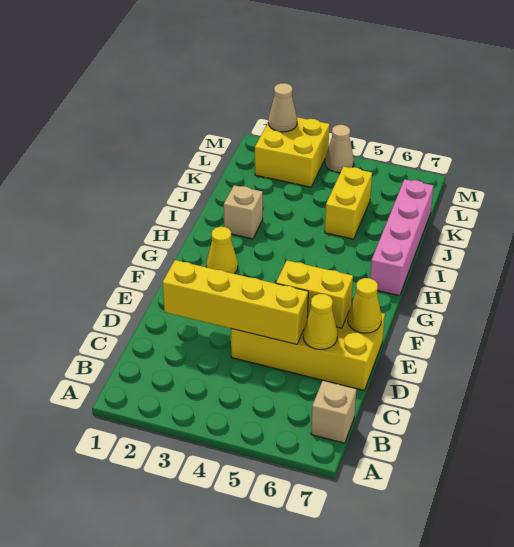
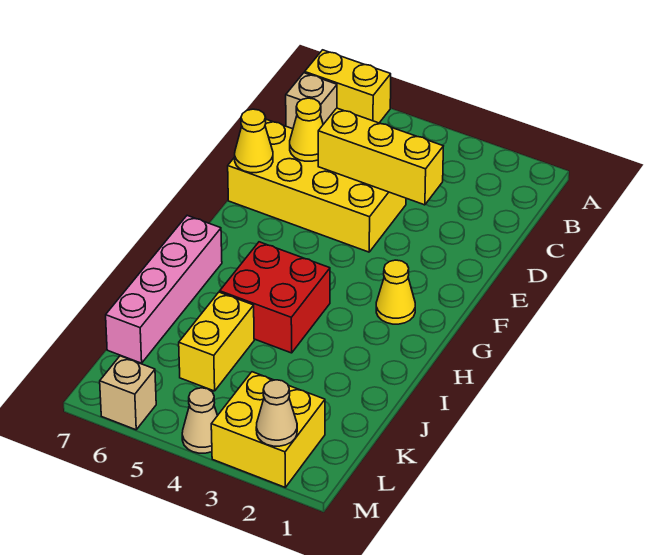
yellow brick D2:D5 level 2 -> yellow brick D3:D5 level 2
yellow brick E5:E6 level 2 -> yellow brick A6:A7 level 1
none -> red brick H4:I5 level 1
tan brick I2 level 1 -> tan brick M6 level 1

